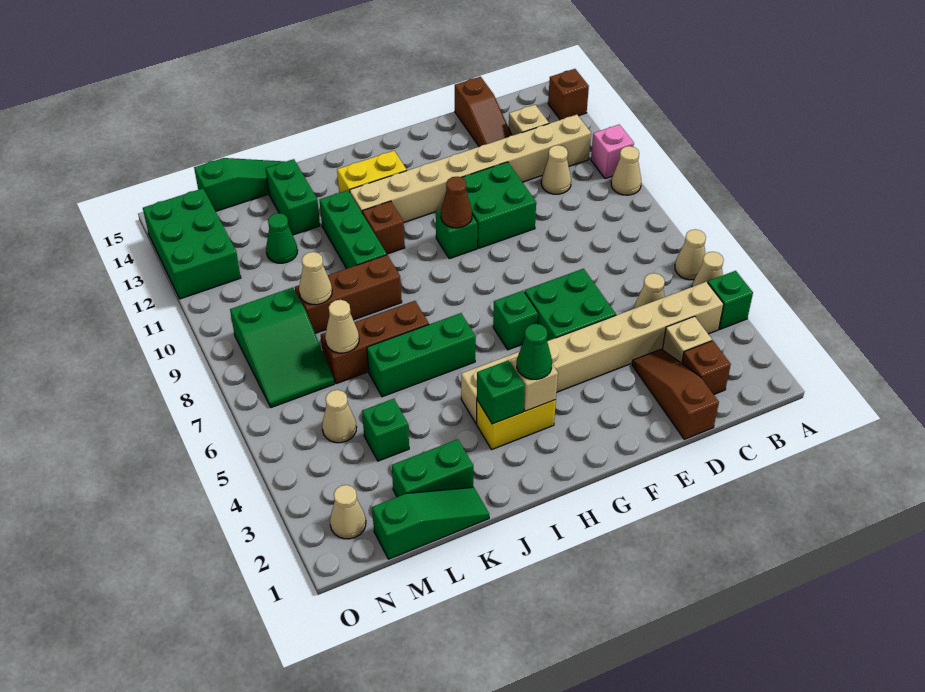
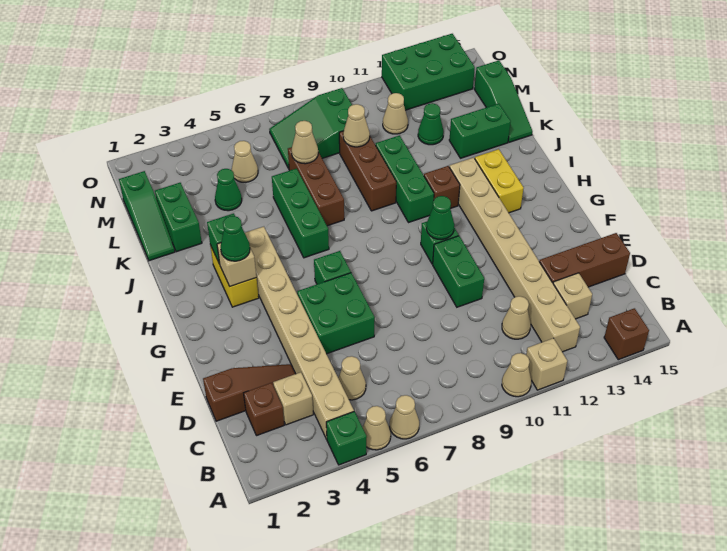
pink brick A11 level 1 -> tan brick A11 level 1
brown slope D13:D15 level 1 top 15 -> brown brick D13:D15 level 1
green brick E10:F11 level 1 -> green brick E10:F10 level 1
brown cone G10 level 2 -> green cone G10 level 2
green brick J10:J12 level 1 -> green brick I10:K10 level 1
green brick L4 level 1 -> green cone L4 level 1
tan cone N2 level 1 -> tan cone M11 level 1

